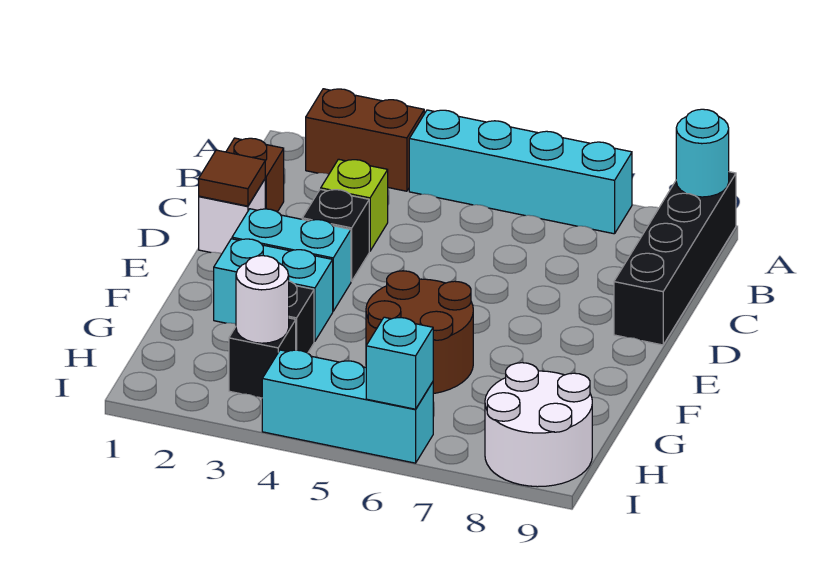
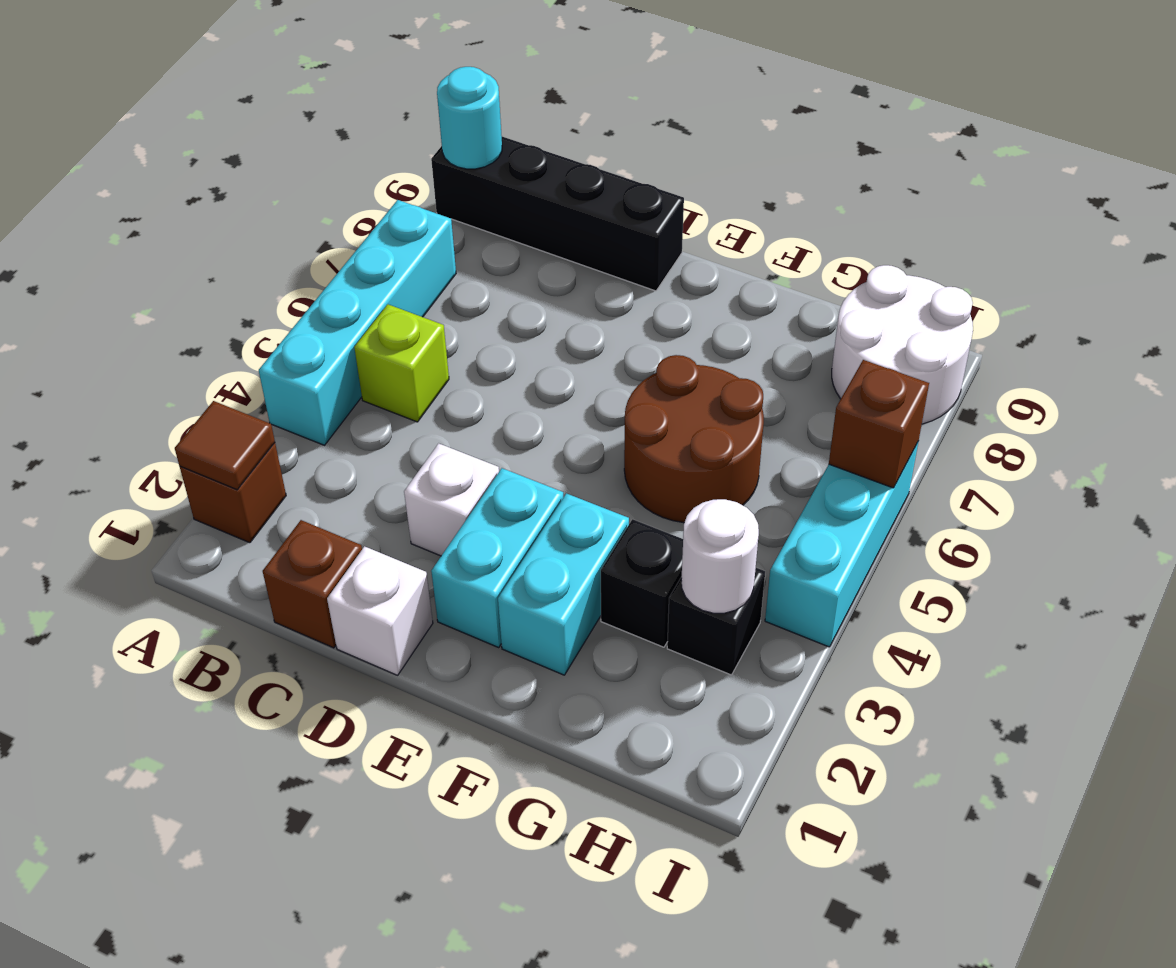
brown brick A2:A3 level 1 -> brown brick A2 level 1
lime brick C3 level 1 -> lime brick B5 level 1
brown tile D1 level 2 -> brown tile A2 level 2
black brick D3 level 1 -> white brick D3 level 1
cyan brick I6 level 2 -> brown brick I6 level 2

